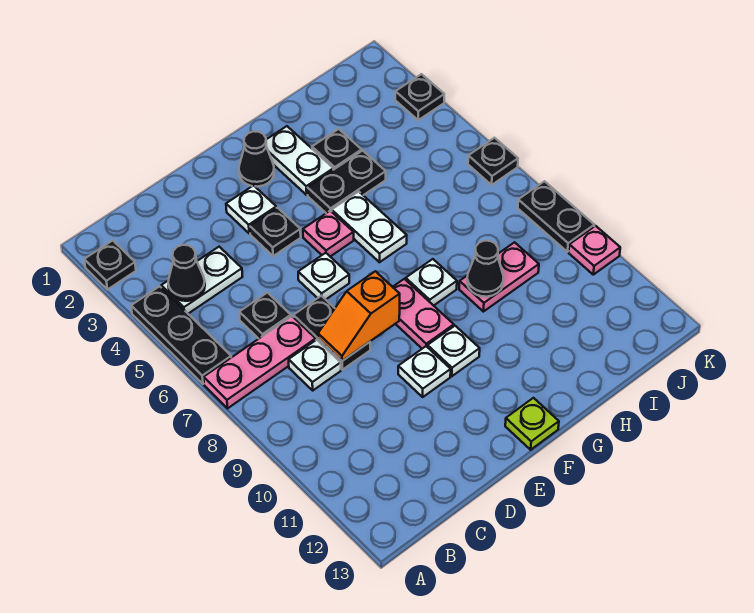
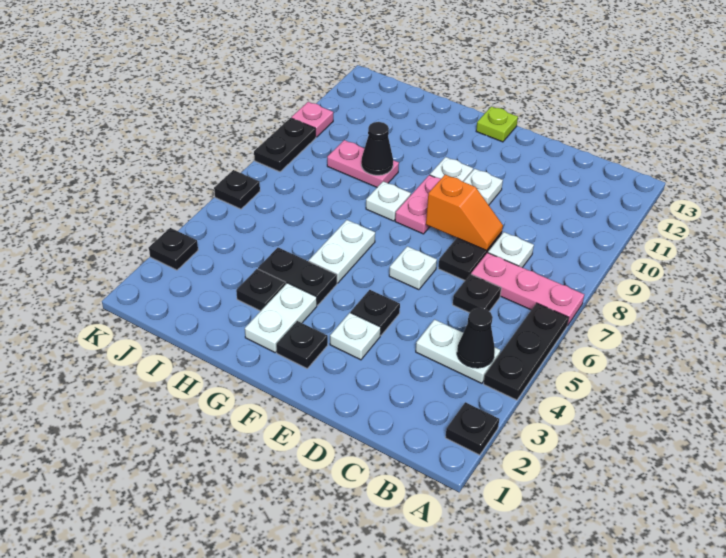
black cone F2 level 1 -> black plate F2 level 1
pink plate F5 level 1 -> none

